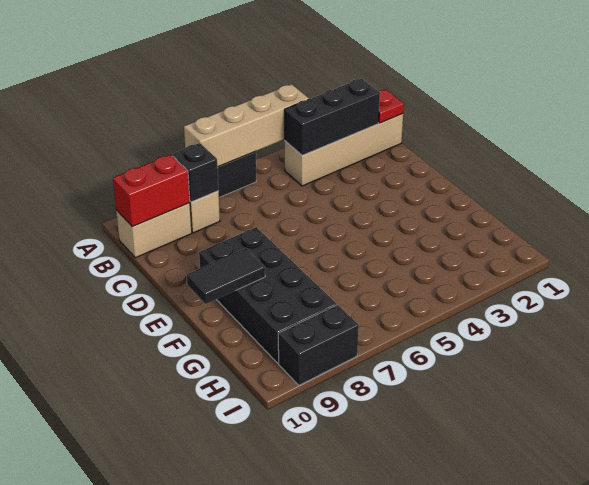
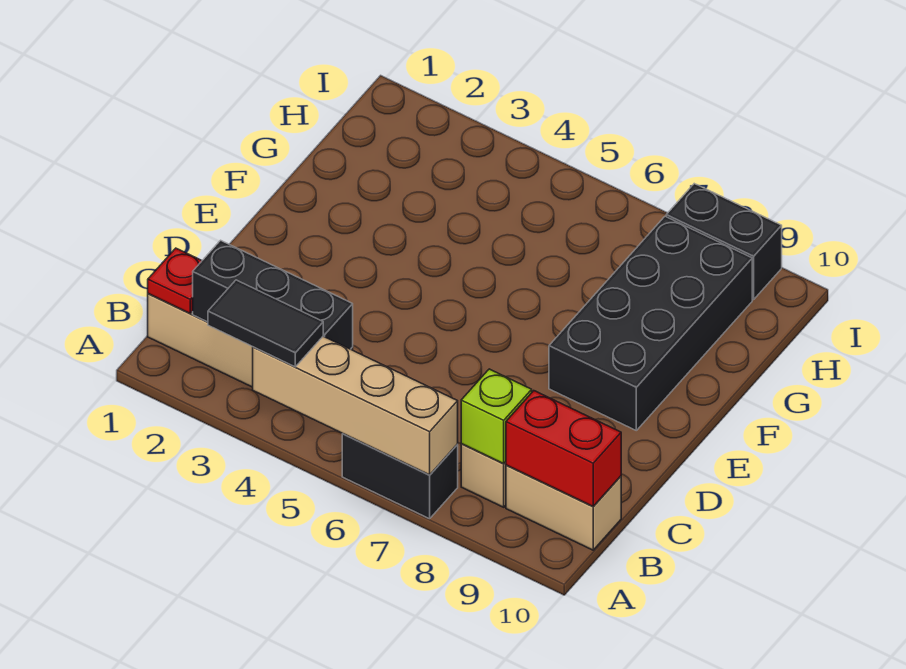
black brick B8 level 2 -> lime brick B8 level 2
black tile F9:F10 level 2 -> black tile A3:A4 level 3

